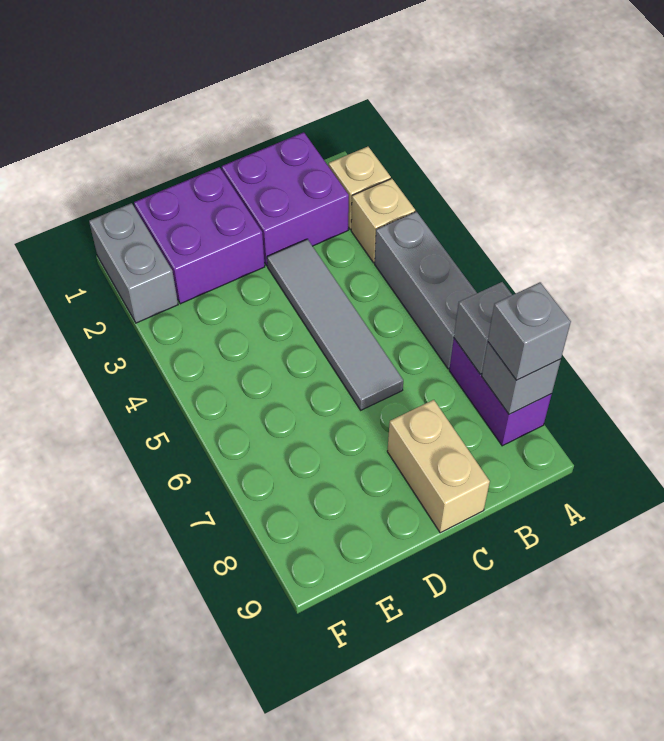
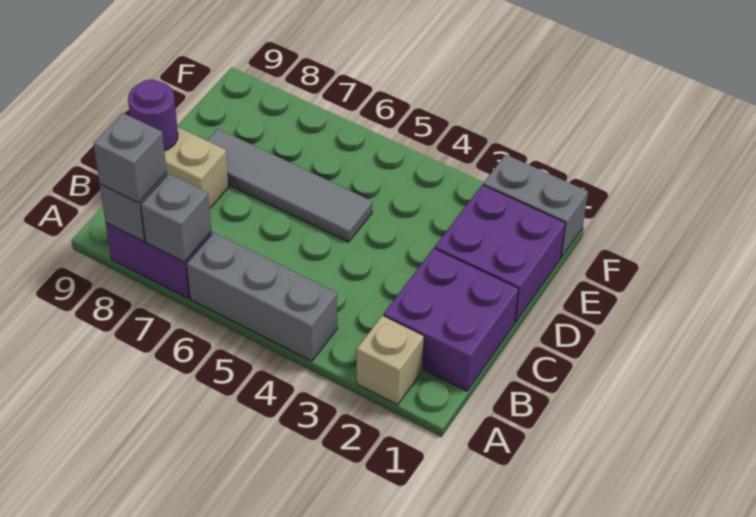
tan brick A3 level 1 -> none
grey tile C3:C6 level 1 -> grey tile D5:D8 level 1
none -> purple round brick C9 level 2

